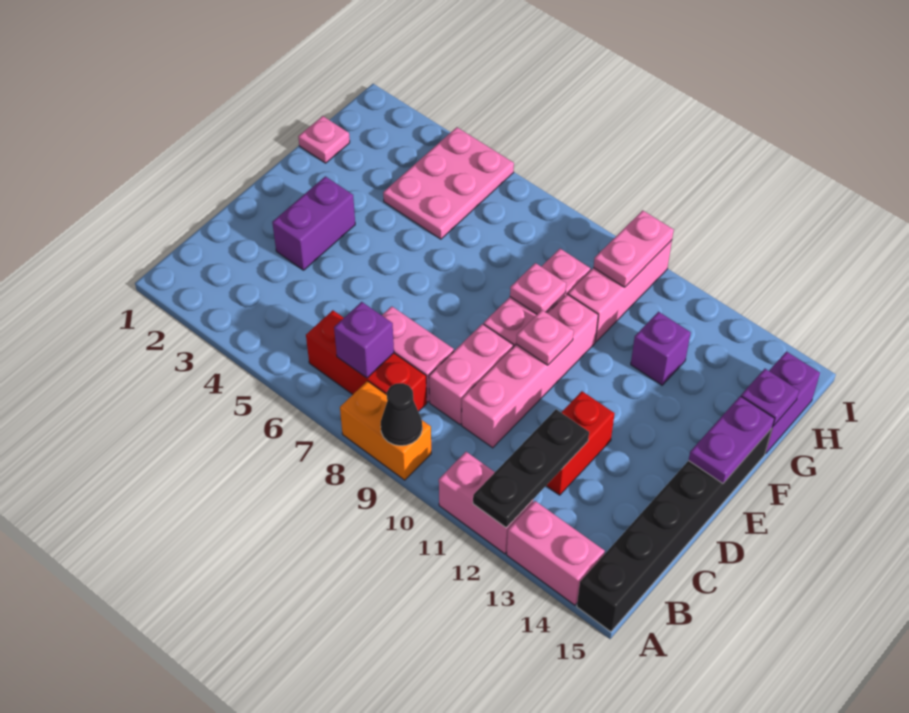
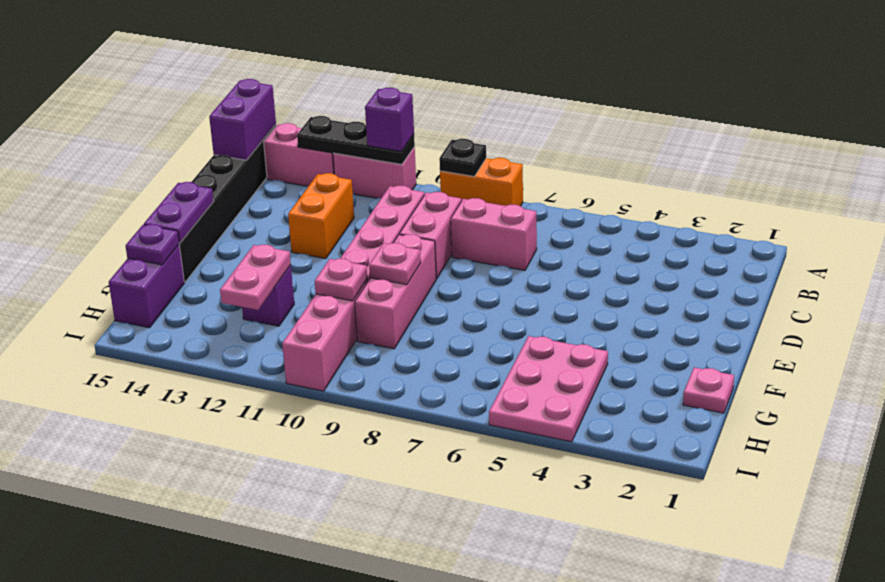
black cone A9 level 2 -> black plate A9 level 2
black plate A12:C12 level 2 -> black plate A11:A13 level 2
red brick B6:B8 level 1 -> none
purple brick B7 level 2 -> purple brick A11 level 3
red brick C12:D12 level 1 -> orange brick C12:D12 level 1
purple brick D3:E3 level 1 -> purple brick A15:B15 level 2
pink plate E10 level 2 -> pink plate G10 level 2
pink plate H10:I10 level 2 -> pink plate G12:H12 level 2

